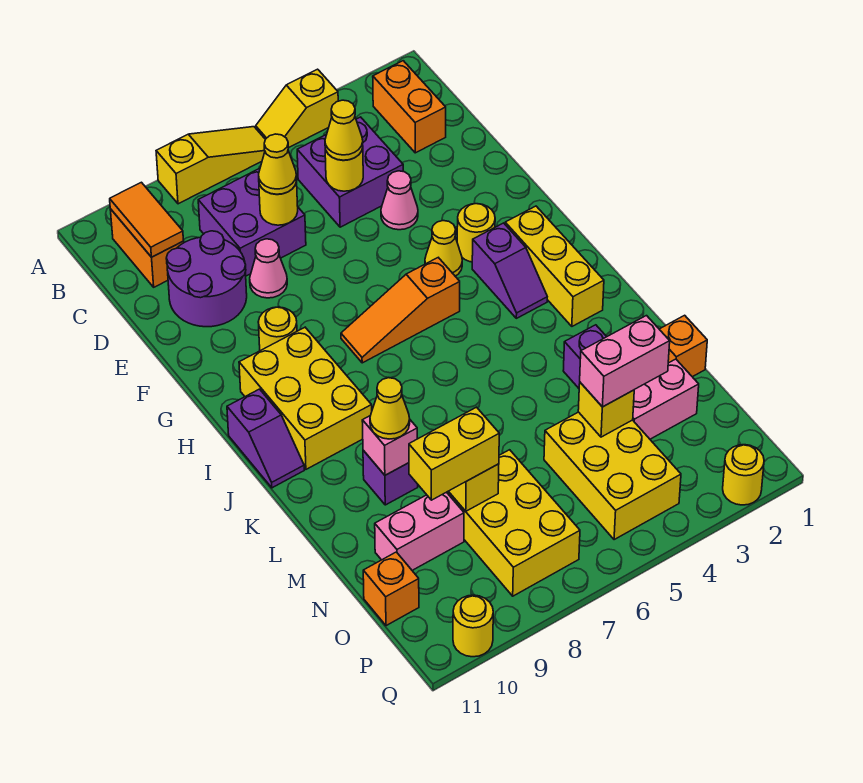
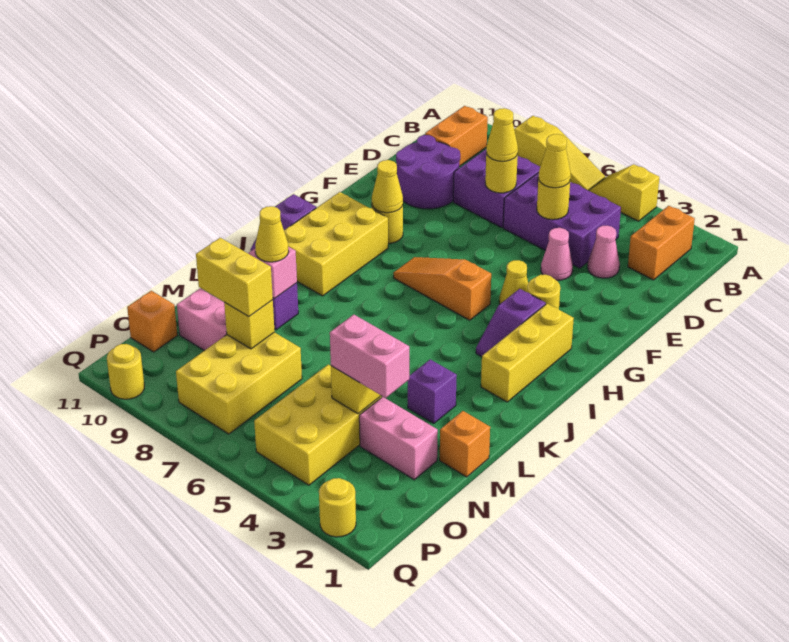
orange tile B10:C10 level 2 -> none
purple brick C4:D5 level 1 -> purple brick C4:D6 level 1
pink cone E8 level 1 -> pink cone D3 level 1
none -> yellow cone G9 level 2

